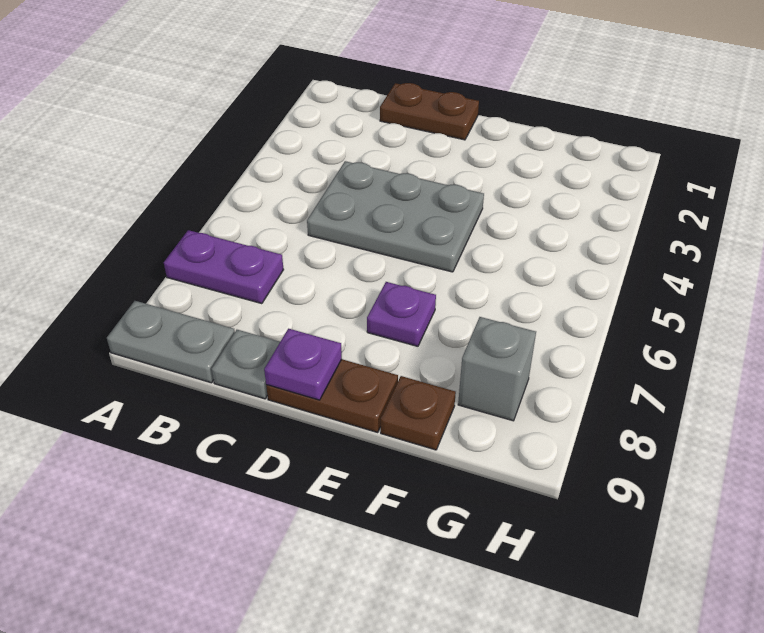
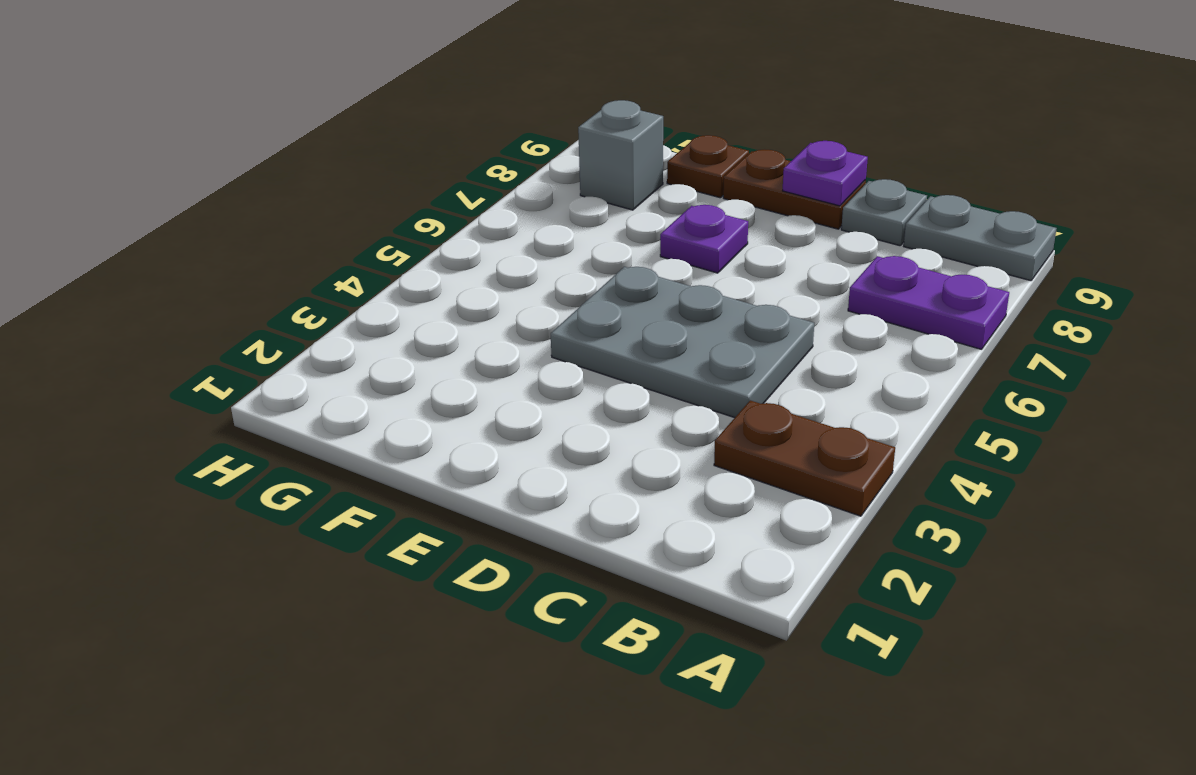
brown plate C1:D1 level 1 -> brown plate A3:B3 level 1

